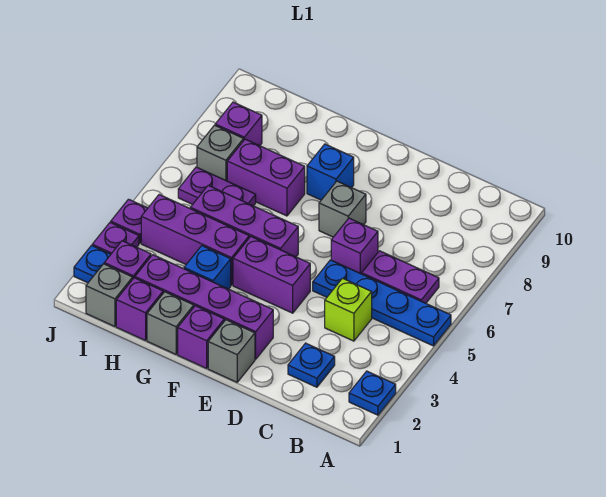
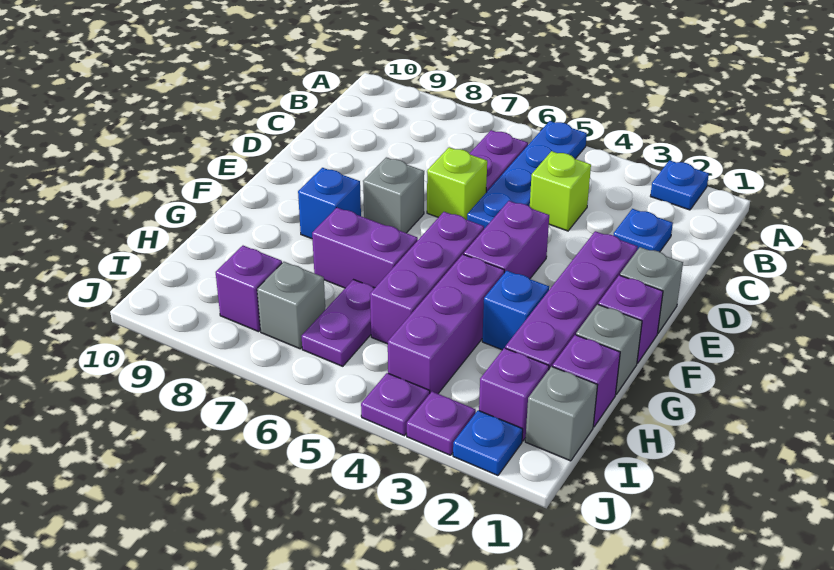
purple brick D6 level 1 -> lime brick D6 level 1
purple brick G7:H7 level 1 -> purple brick G6:G7 level 1

